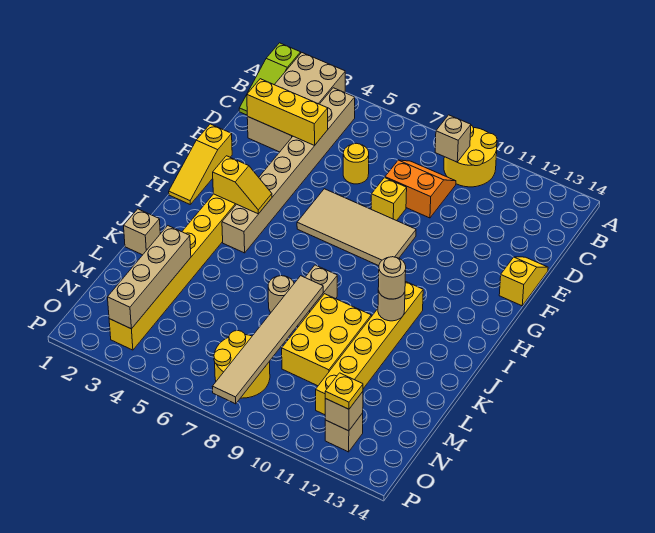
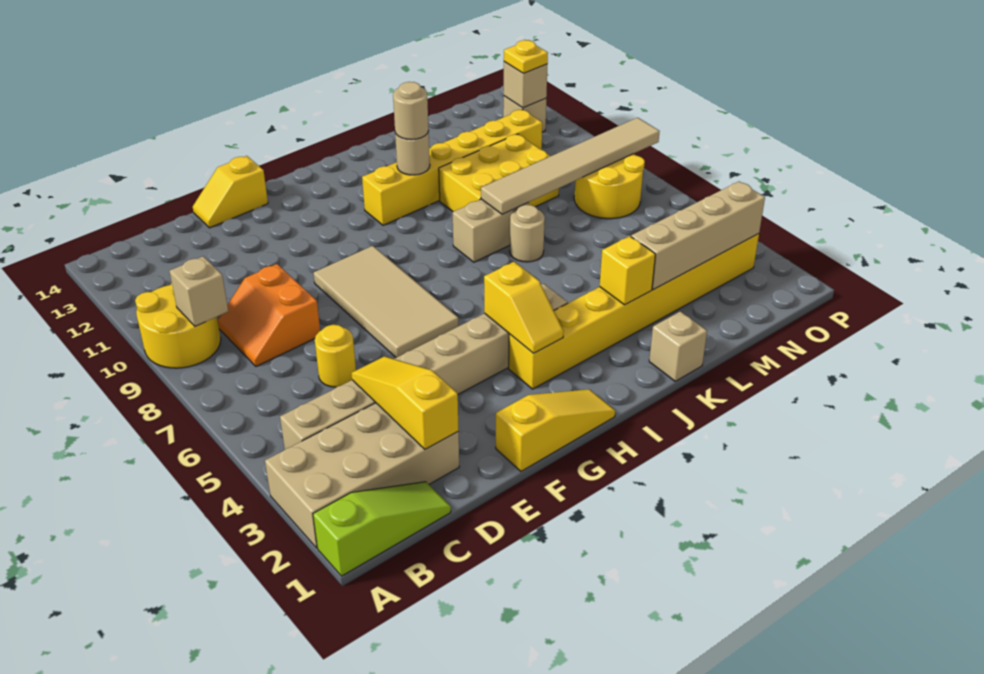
yellow brick D2:D4 level 2 -> yellow slope D2:D4 level 2 top 2
yellow brick E8 level 1 -> yellow brick K3 level 2
yellow slope H3:H4 level 2 top 3 -> yellow slope H3:H4 level 2 top 4

